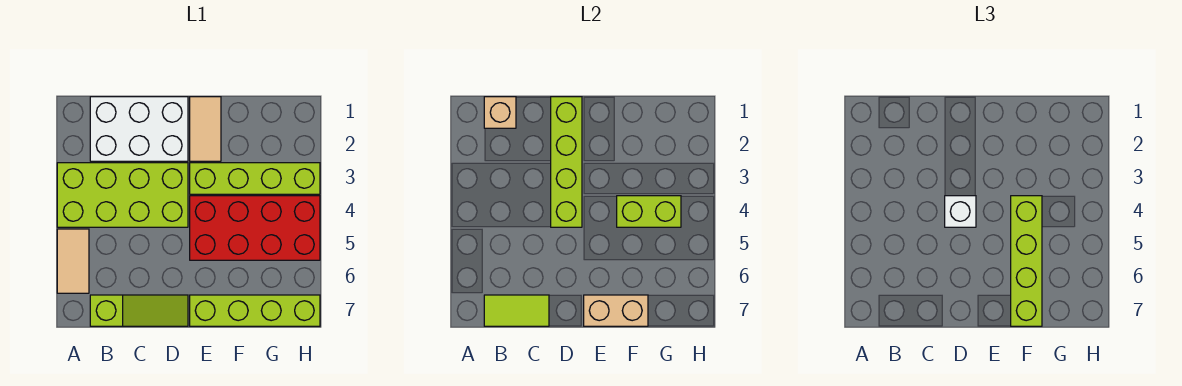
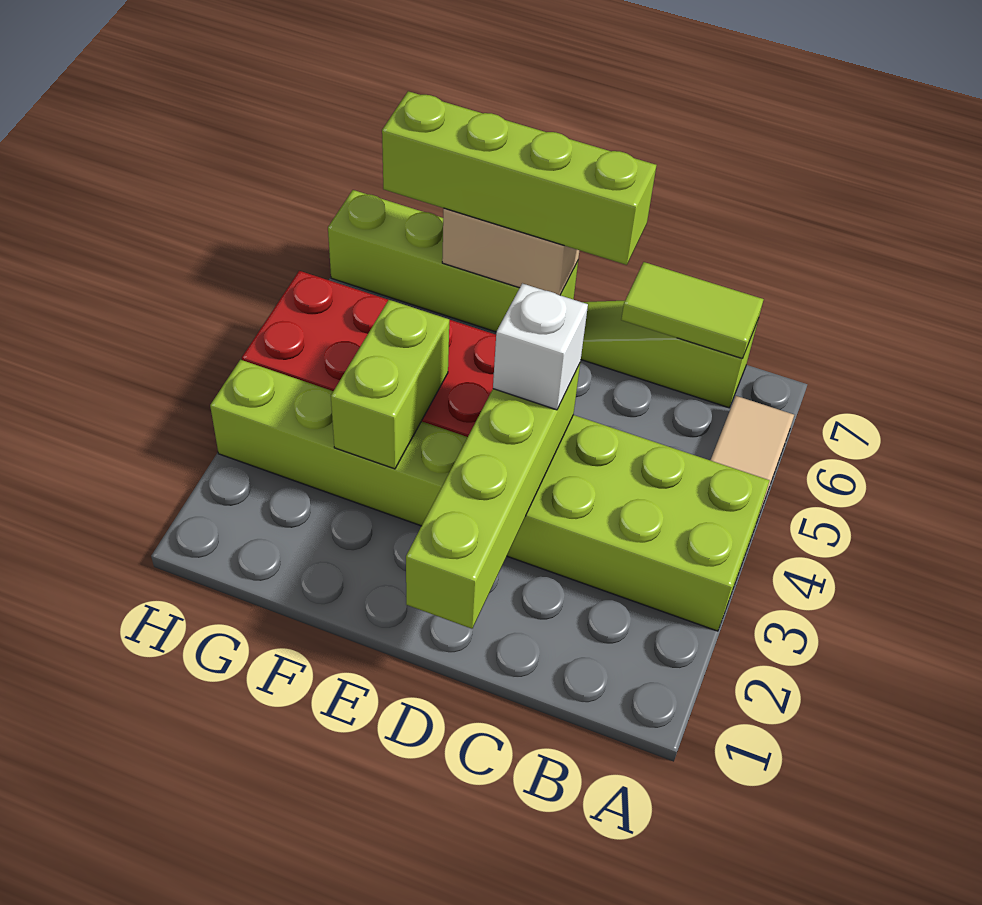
white brick B1:D2 level 1 -> none
tan brick B1 level 2 -> none
tan tile E1:E2 level 1 -> none
lime brick F4:G4 level 2 -> lime brick F3:F4 level 2
lime brick F4:F7 level 3 -> lime brick D7:G7 level 3

